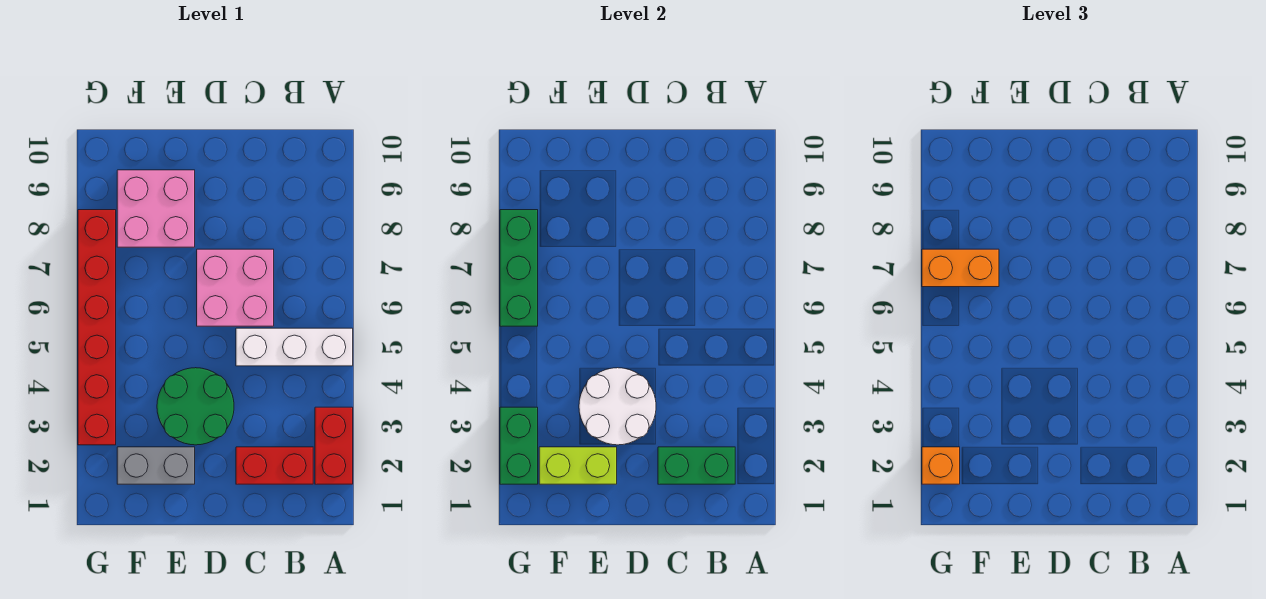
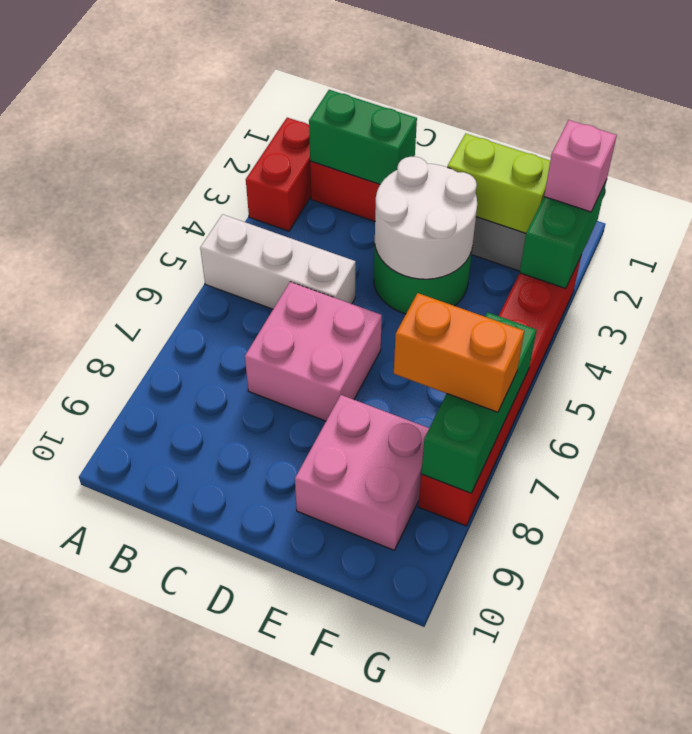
orange brick G2 level 3 -> pink brick G2 level 3

